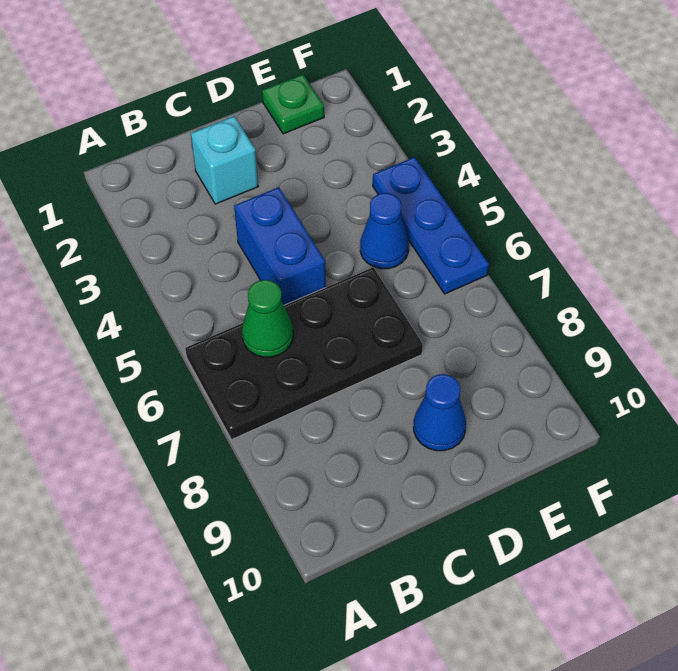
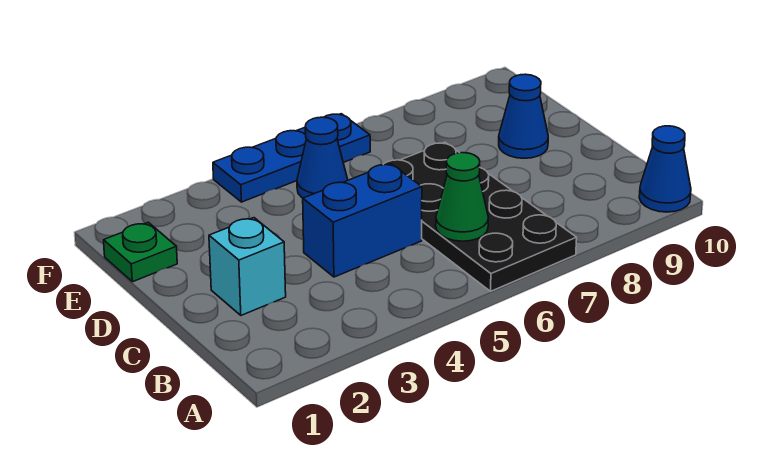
none -> blue cone A10 level 1

